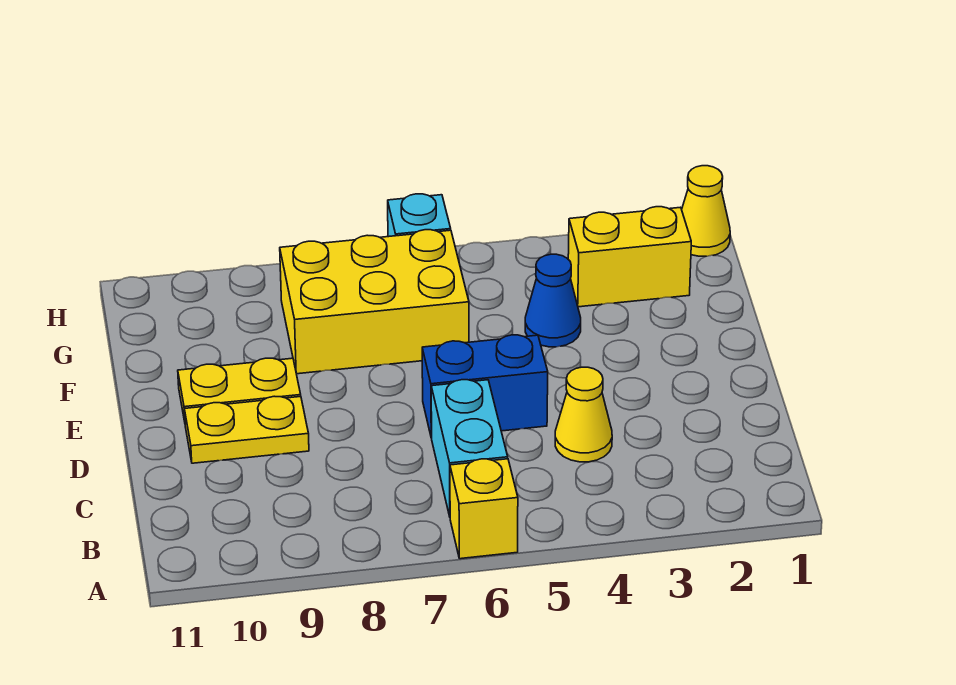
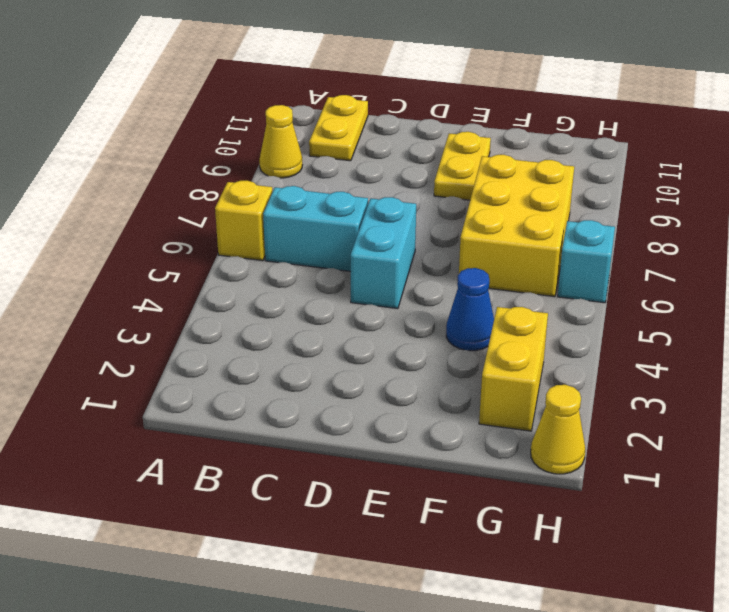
yellow cone C4 level 1 -> yellow cone A9 level 1
blue brick D5:D6 level 1 -> cyan brick D5:D6 level 1
yellow plate D9:D10 level 1 -> yellow plate B10:B11 level 1

